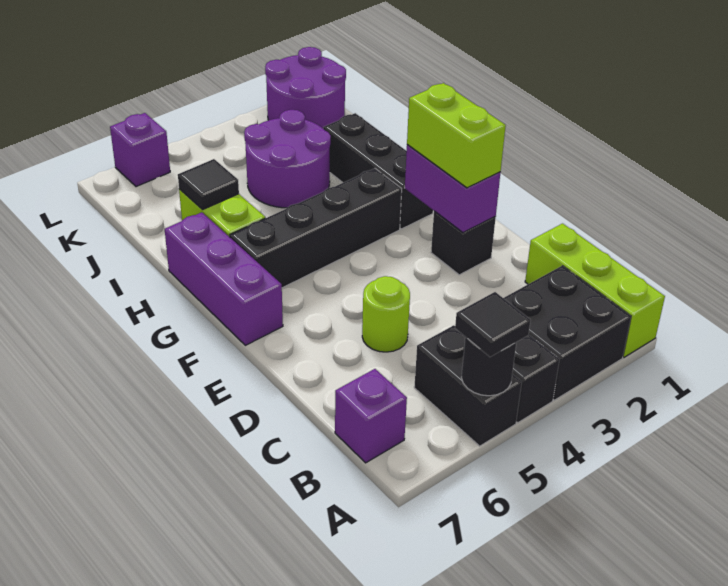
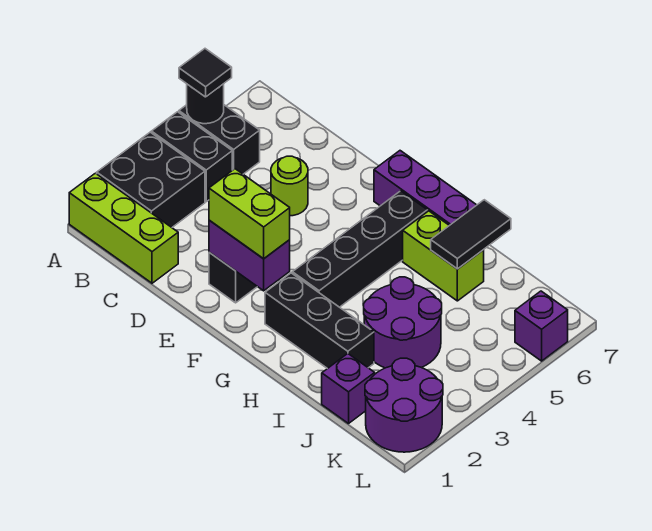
purple brick B7 level 1 -> purple brick J1 level 1
black tile I6 level 2 -> black tile I6:I7 level 2

